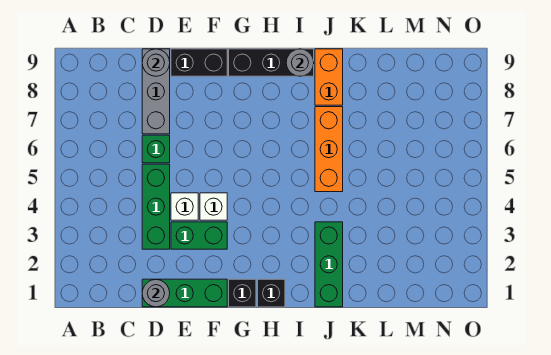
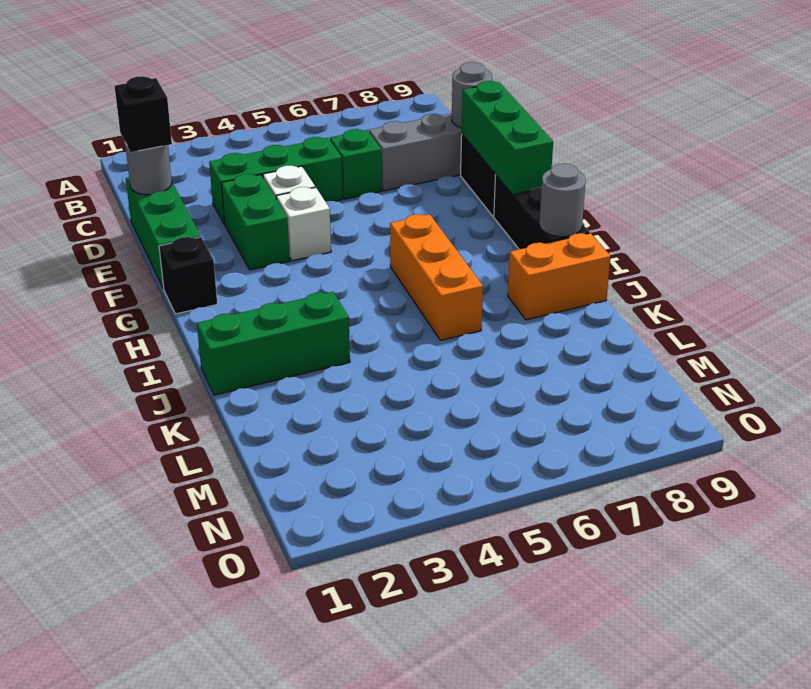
none -> green brick E9:G9 level 2
black brick H1 level 1 -> black brick D1 level 3
orange brick J5:J7 level 1 -> orange brick H6:J6 level 1

